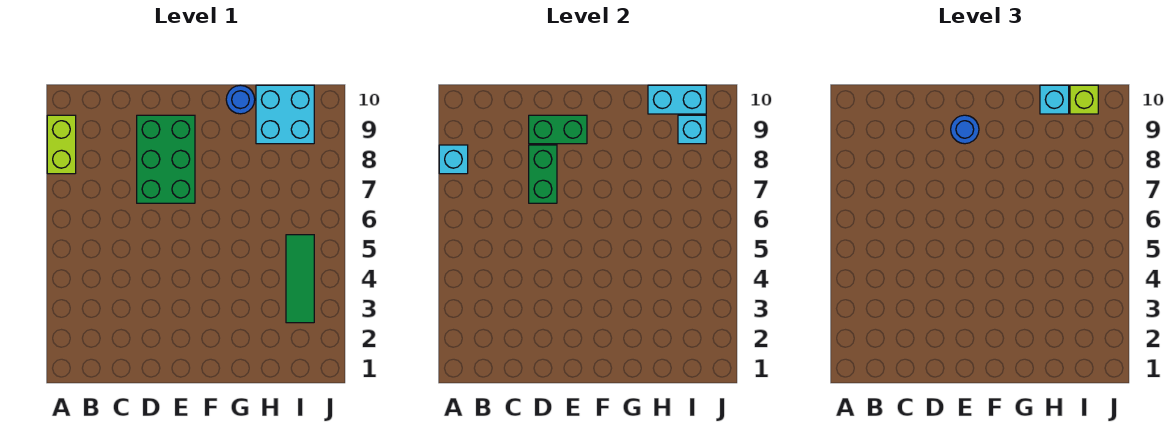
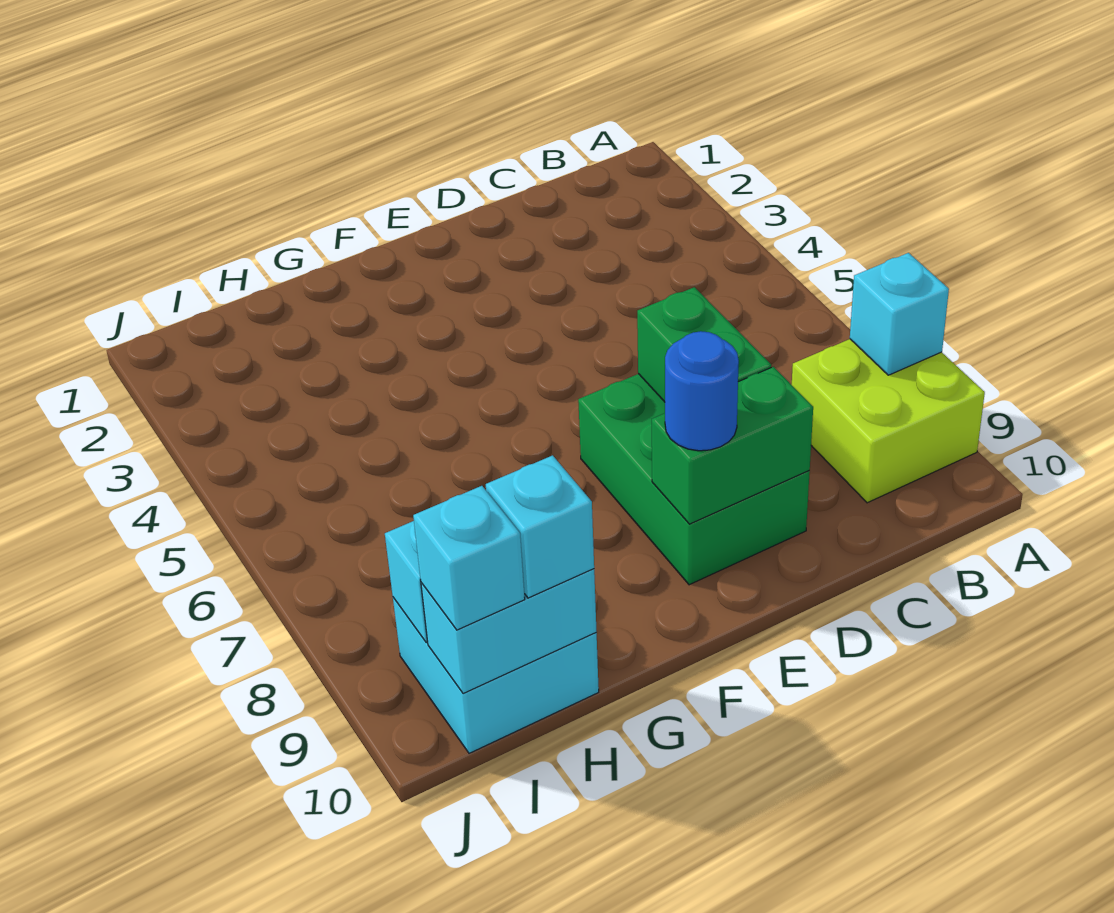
lime brick A8:A9 level 1 -> lime brick A8:B9 level 1
blue round brick G10 level 1 -> none
green tile I3:I5 level 1 -> none
lime brick I10 level 3 -> cyan brick I10 level 3

